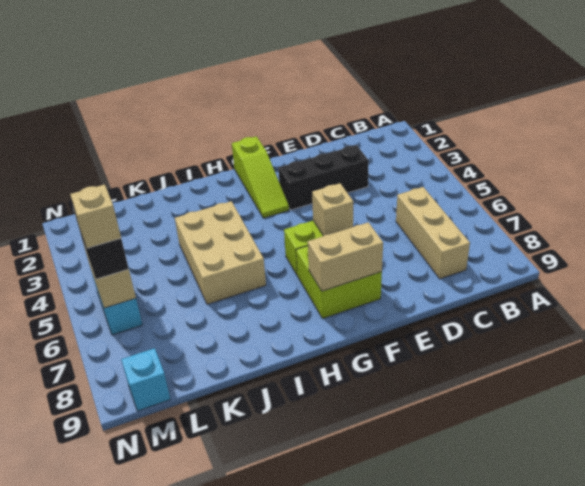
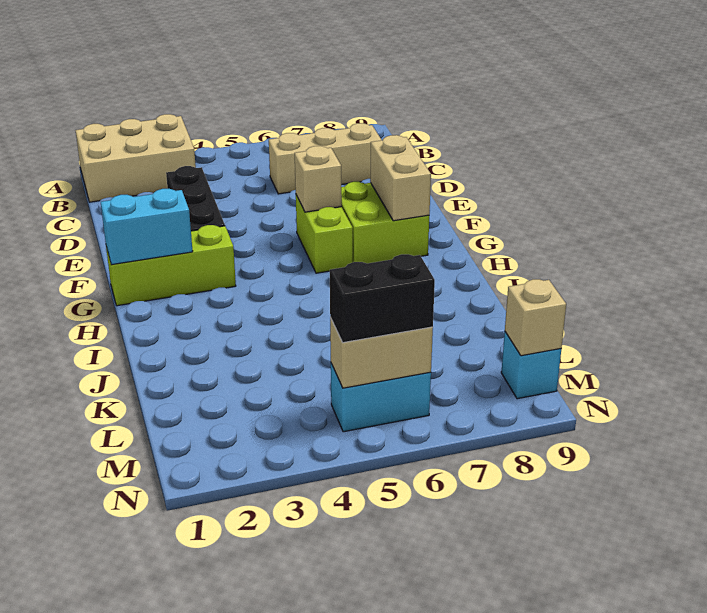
lime slope G1:G3 level 1 top 1 -> lime brick G1:G3 level 1
none -> cyan brick G1:G2 level 2
tan brick I4:J6 level 1 -> tan brick A1:B3 level 1
tan brick M6 level 4 -> tan brick M9 level 2

